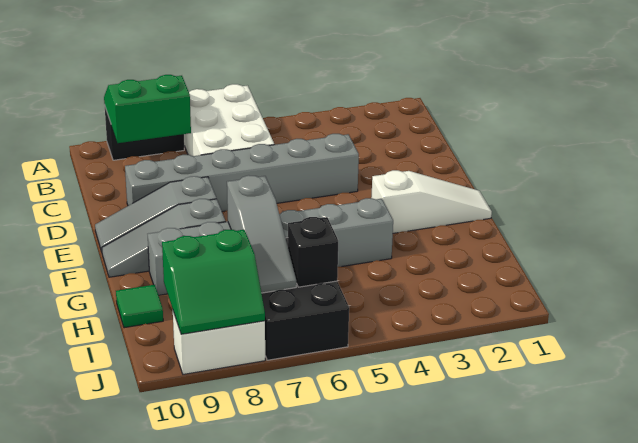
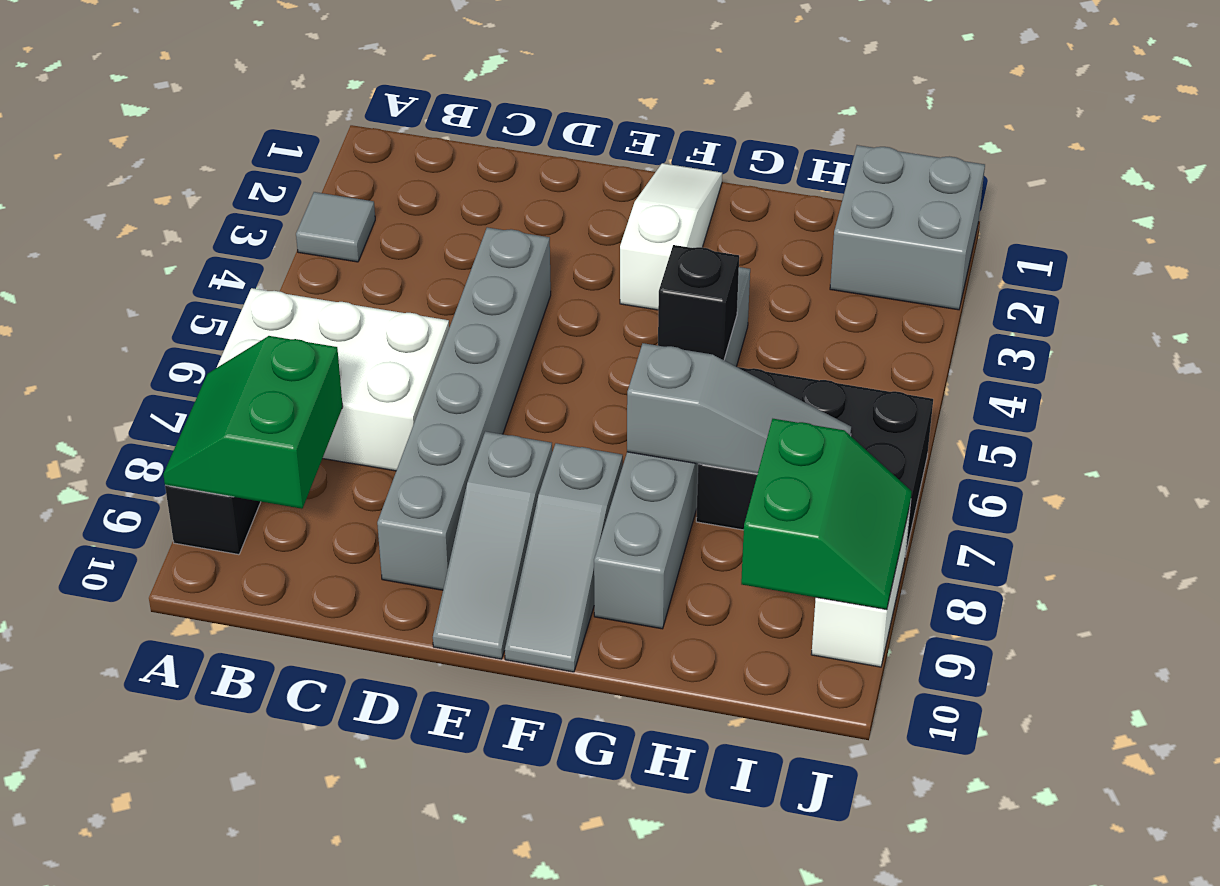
none -> grey tile A3 level 1
green tile H10 level 1 -> none
none -> grey brick I1:J2 level 1
black brick I6 level 2 -> black brick G5 level 2

